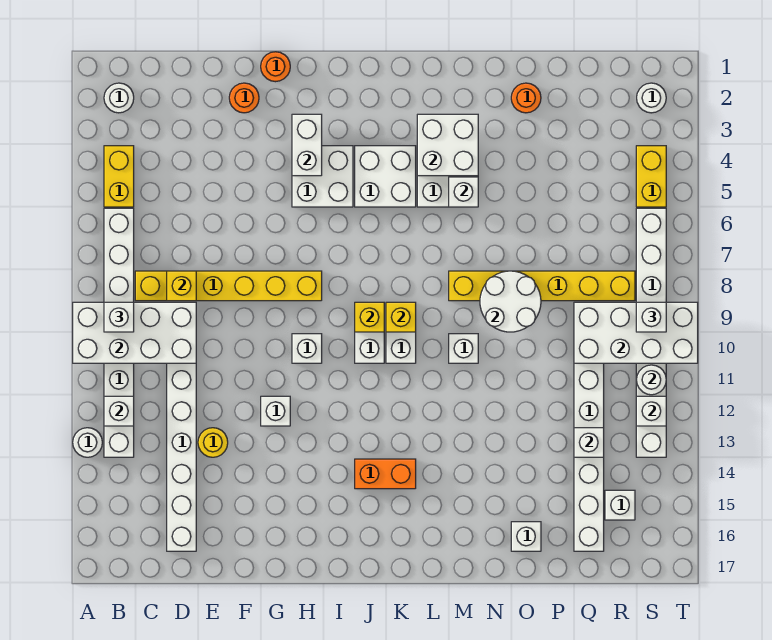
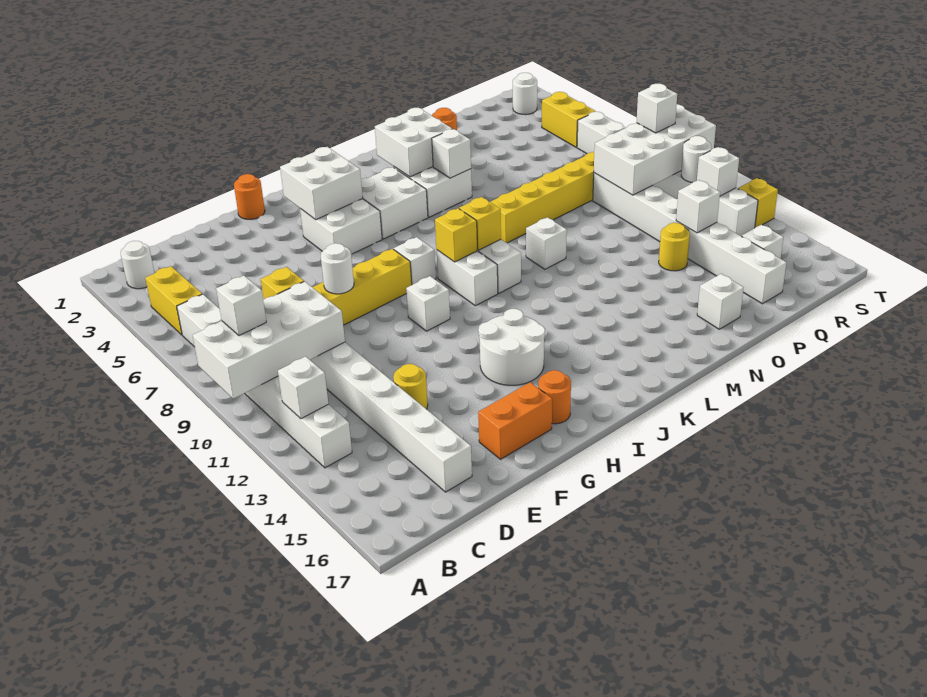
white round brick A13 level 1 -> white round brick F8 level 2
orange round brick F2 level 1 -> orange round brick H16 level 1
white brick G12 level 1 -> white brick I8 level 1
white brick H3:H4 level 2 -> white brick H3:I4 level 2
orange brick J14:K14 level 1 -> orange brick F16:G16 level 1
white round brick N8:O9 level 2 -> white round brick H13:I14 level 1
none -> yellow round brick P13 level 1
none -> yellow brick T13 level 1

